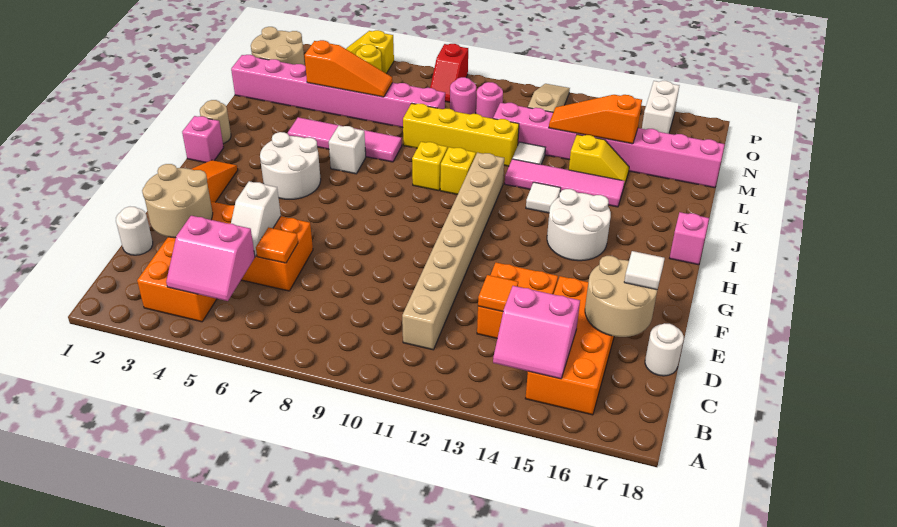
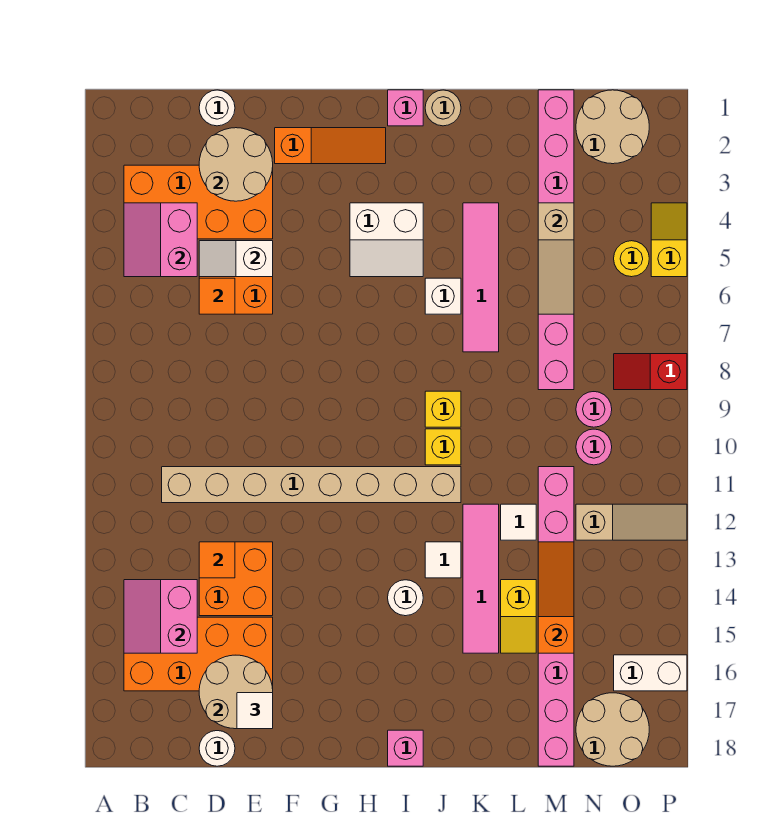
white round brick H4:I5 level 1 -> white slope H4:I5 level 1 top 4
white round brick H14:I15 level 1 -> white round brick I14 level 1
yellow brick L8:L11 level 1 -> none
orange slope M4:M6 level 2 top 4 -> tan slope M4:M6 level 2 top 4
none -> tan round brick N17:O18 level 1

